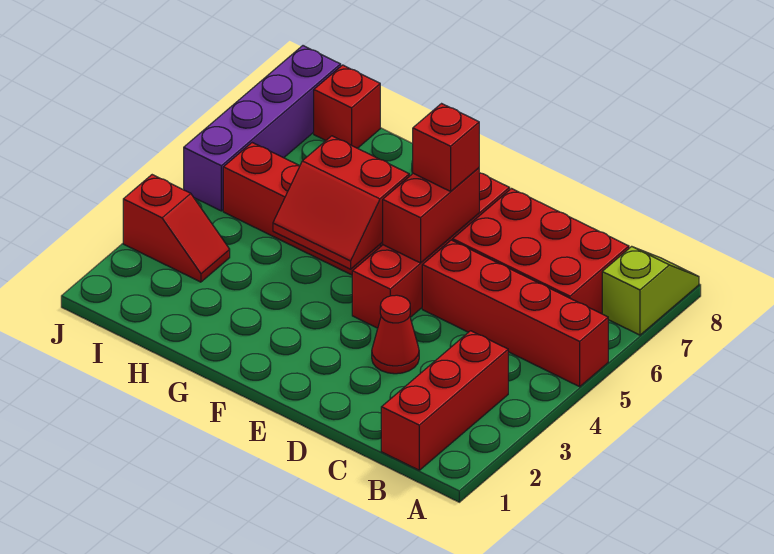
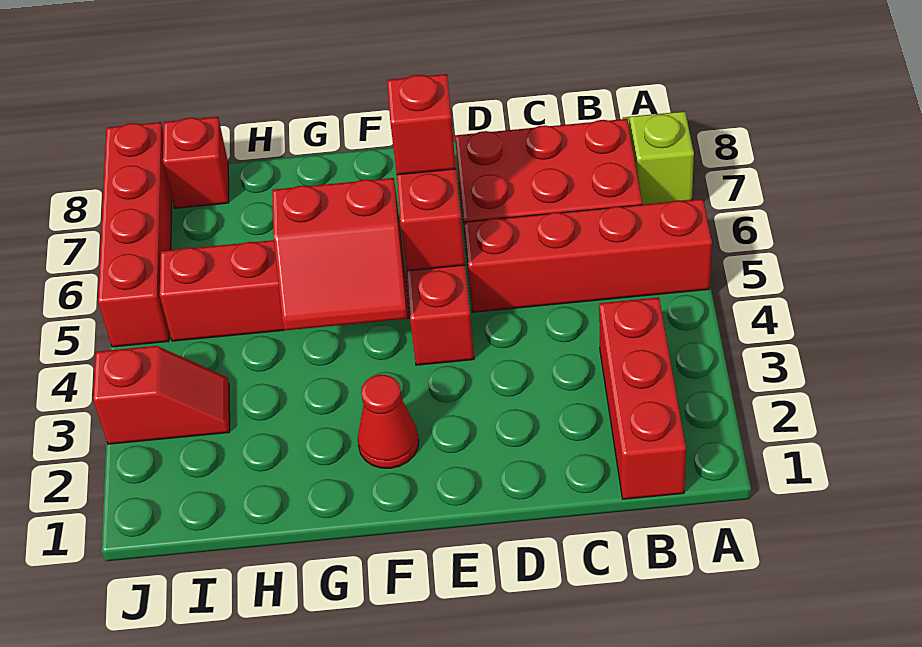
red cone D3 level 1 -> red cone F2 level 1
purple brick J5:J8 level 1 -> red brick J5:J8 level 1

